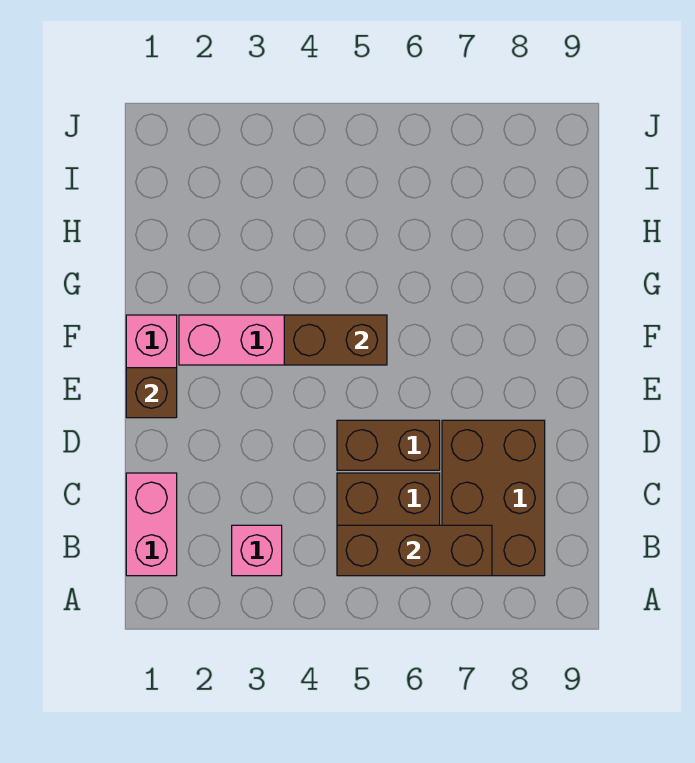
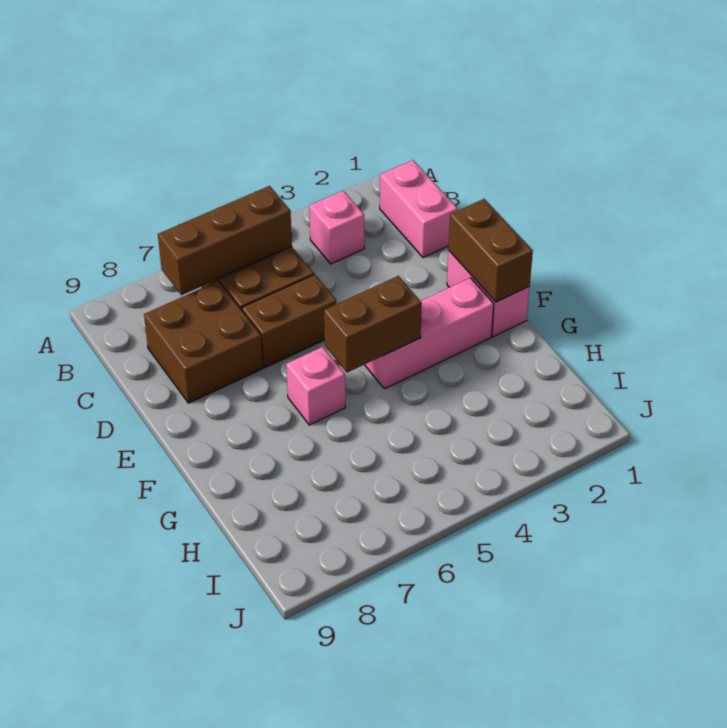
brown brick B7:D8 level 1 -> brown brick C7:D8 level 1
brown brick E1 level 2 -> brown brick E1:F1 level 2
none -> pink brick F6 level 1

